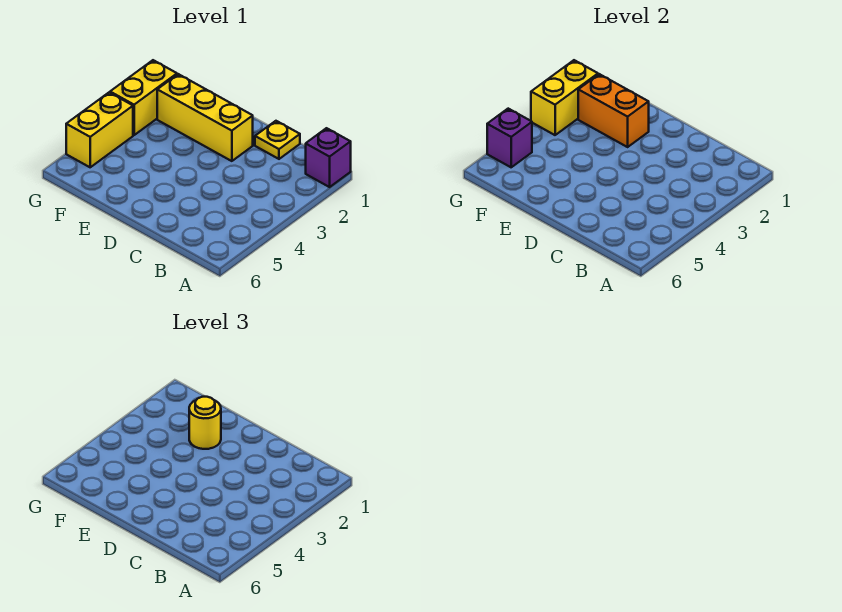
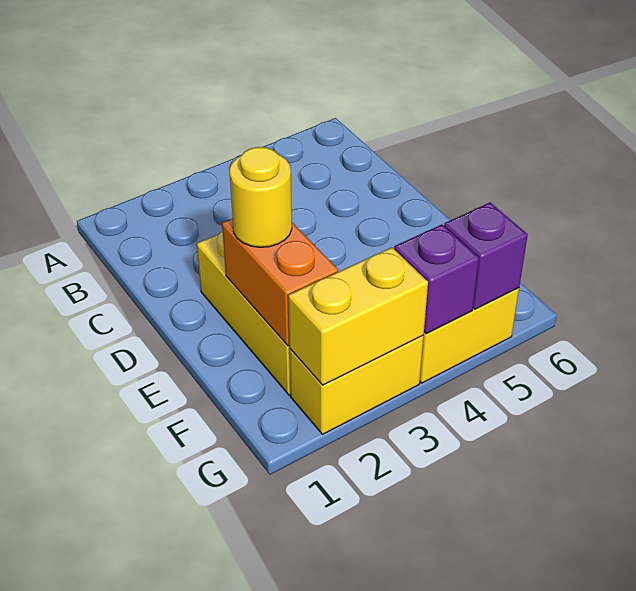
purple brick A1 level 1 -> purple brick G4 level 2
yellow plate C1 level 1 -> none

